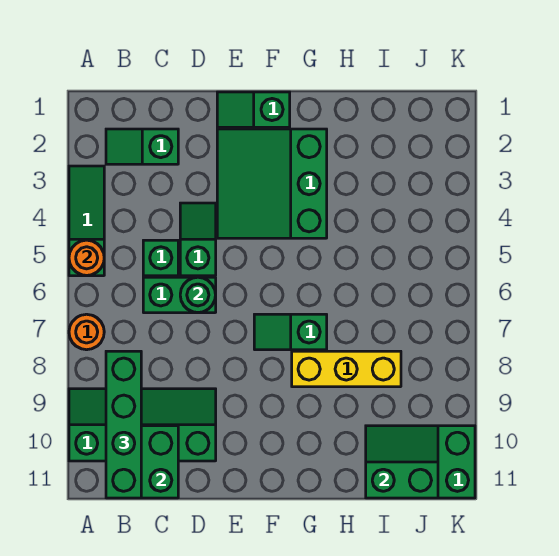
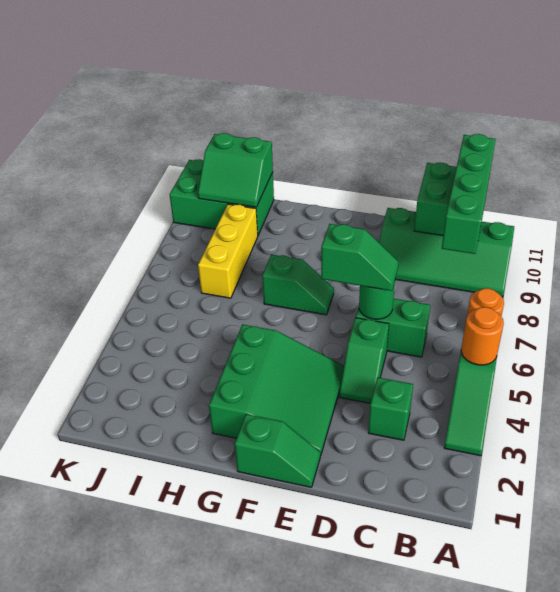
green slope B2:C2 level 1 top C -> green slope D6:E6 level 3 top E
green brick C5 level 1 -> green brick C3 level 1
yellow brick G8:I8 level 1 -> yellow brick I7:I9 level 1

